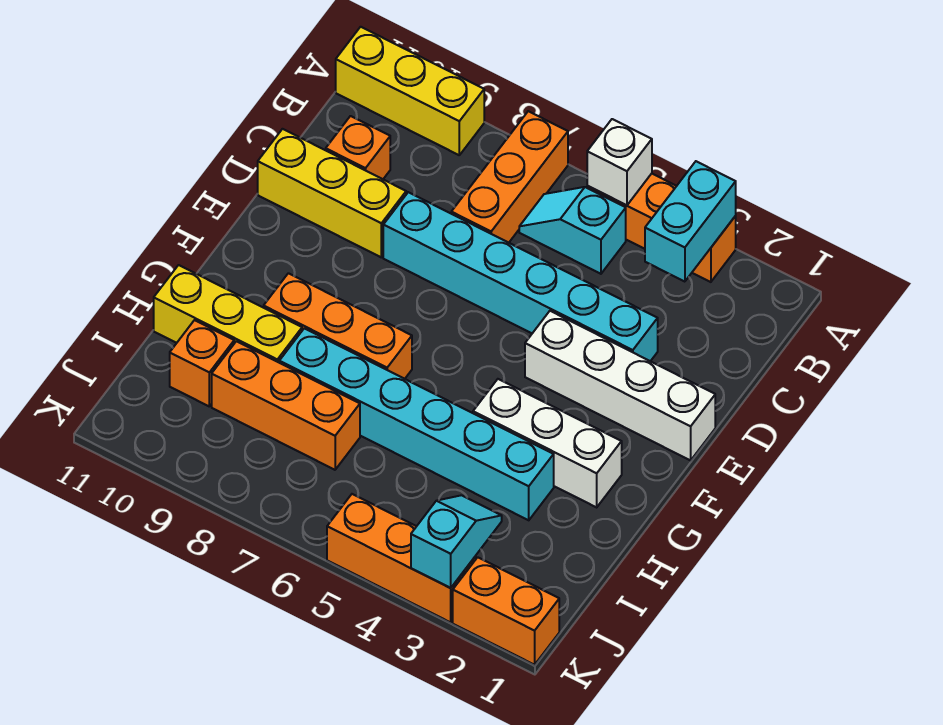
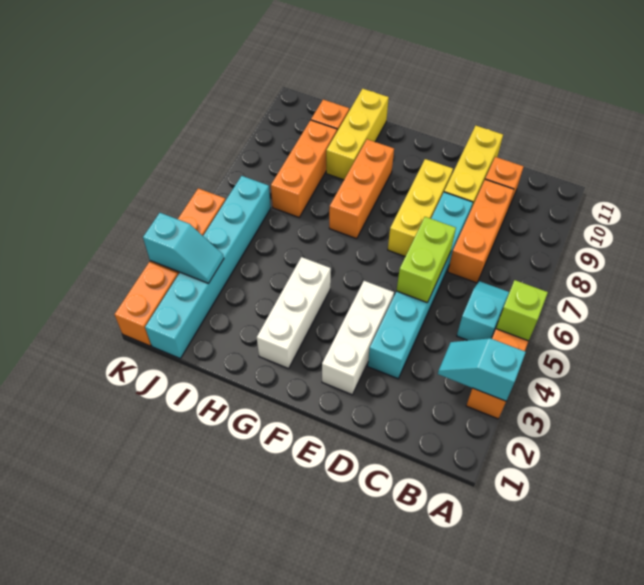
cyan brick A3:B3 level 2 -> cyan slope A3:B3 level 2 top A
white brick A5 level 2 -> lime brick A5 level 2
orange brick A7:C7 level 1 -> orange brick C7:C9 level 1
yellow brick A9:A11 level 1 -> yellow brick E7:E9 level 1
none -> lime brick D5:D6 level 2
white brick E1:E4 level 1 -> white brick E2:E4 level 1
cyan brick H3:H8 level 1 -> cyan brick J1:J6 level 1

